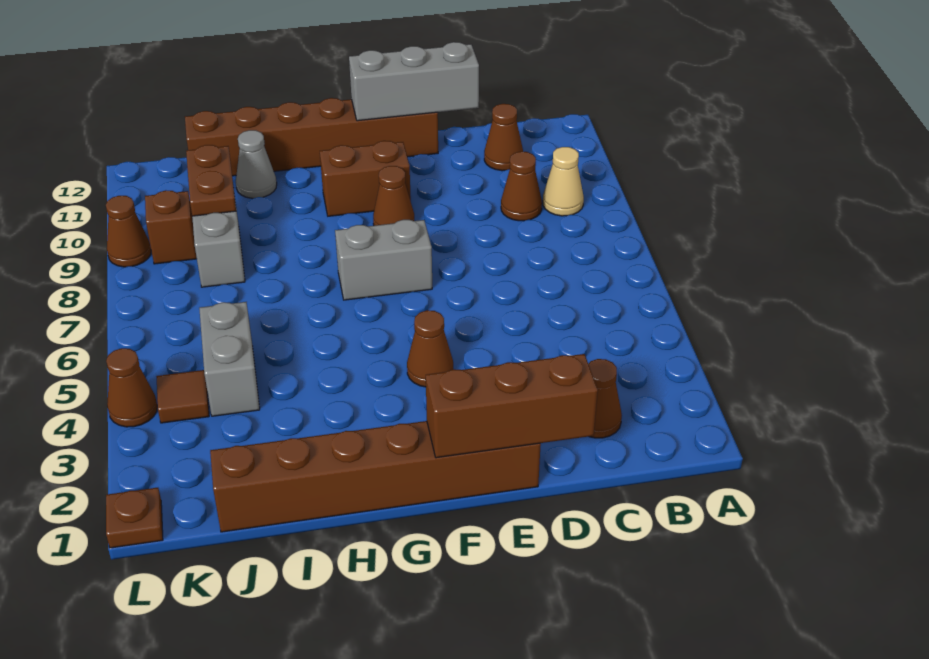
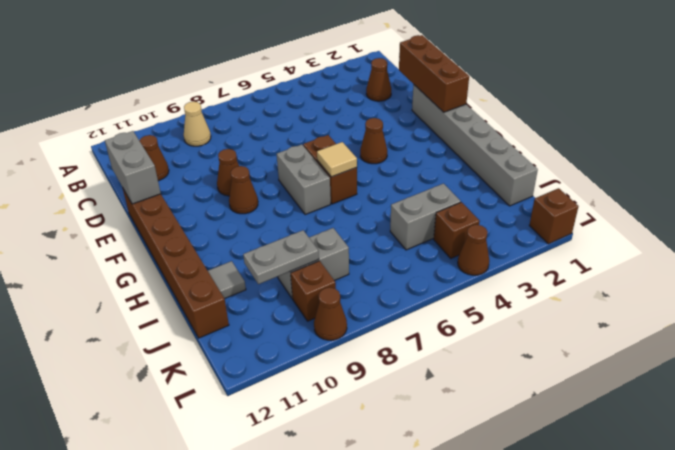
brown cone C9 level 1 -> brown cone E9 level 1
grey brick D12:F12 level 2 -> grey brick D12:E12 level 2
brown brick E1:J1 level 1 -> grey brick E1:J1 level 1
brown brick F10:G10 level 1 -> brown brick F6:G6 level 1
none -> tan tile G6 level 2
grey cone I11 level 1 -> grey tile I11 level 1
brown plate J9:J10 level 2 -> grey plate J9:J10 level 2
brown tile K4 level 1 -> brown brick K4 level 1
brown plate L1 level 1 -> brown brick L1 level 1

